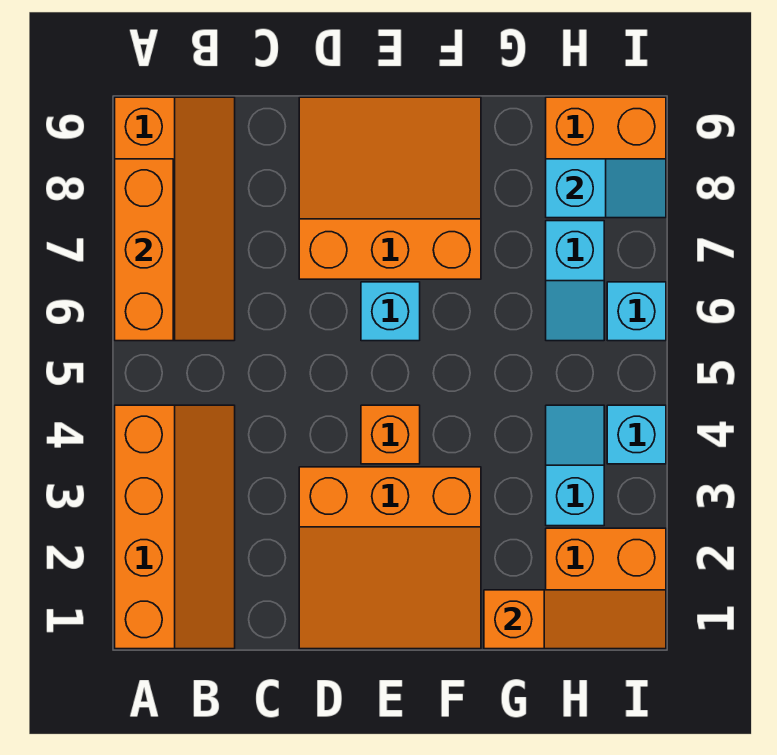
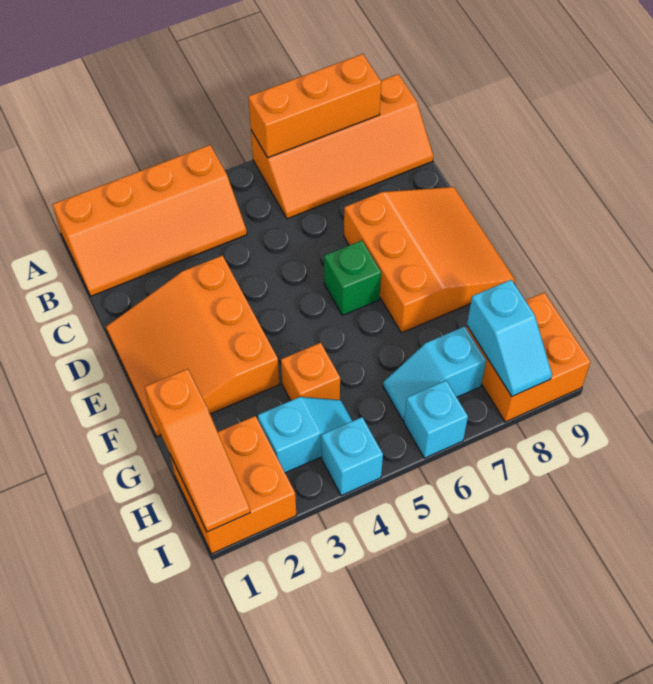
orange brick E4 level 1 -> orange brick G4 level 1
cyan brick E6 level 1 -> green brick E6 level 1

